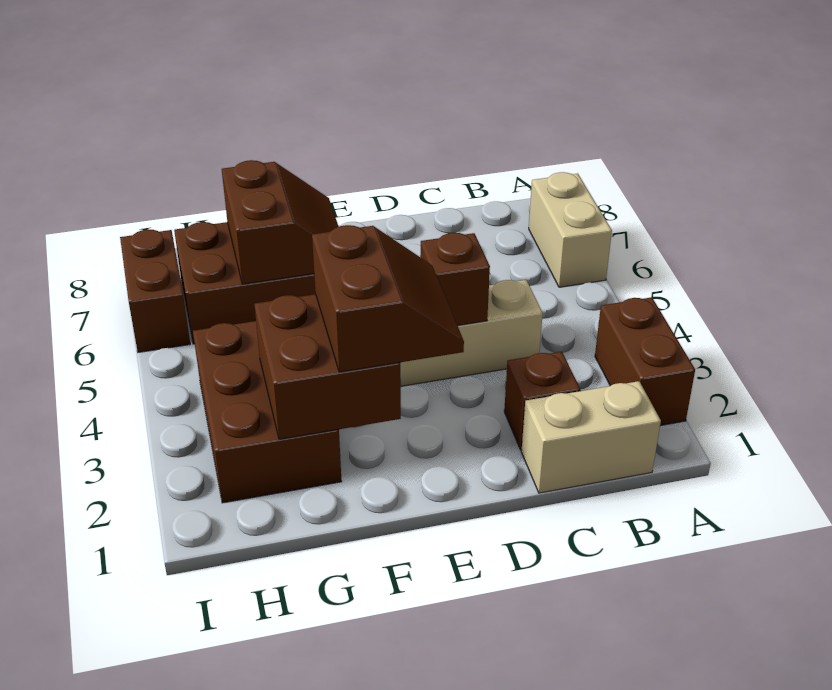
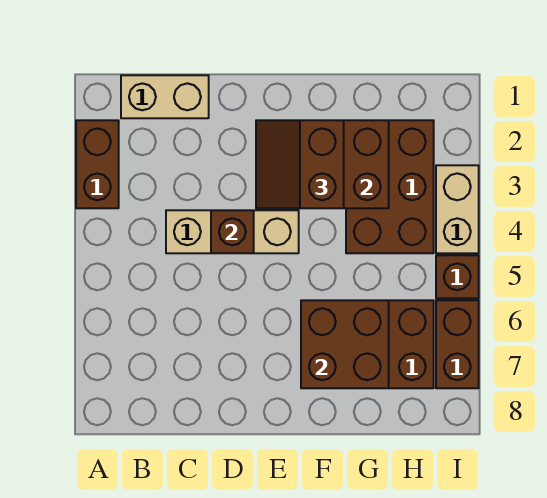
tan brick A6:A7 level 1 -> tan brick I3:I4 level 1
brown brick C2 level 1 -> brown brick I5 level 1
brown slope F6:G7 level 2 top G -> brown brick F6:G7 level 2

